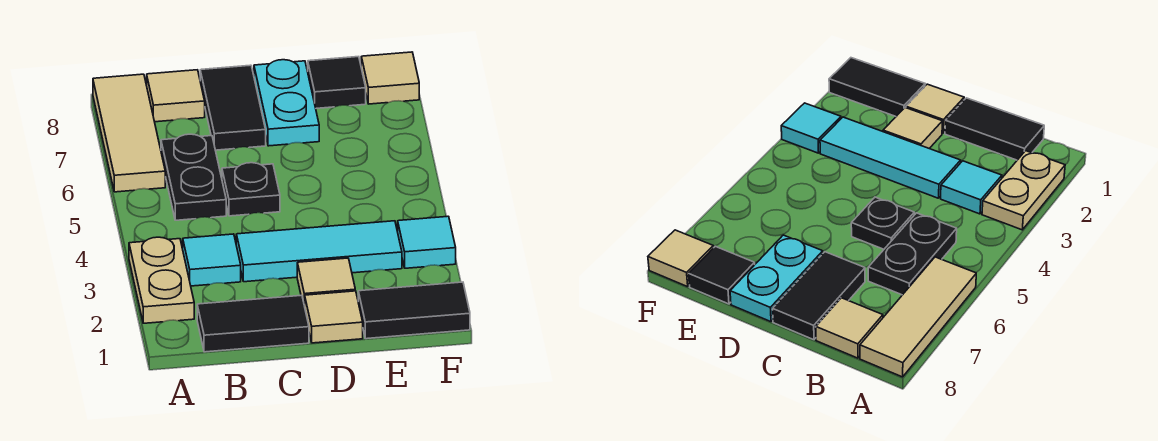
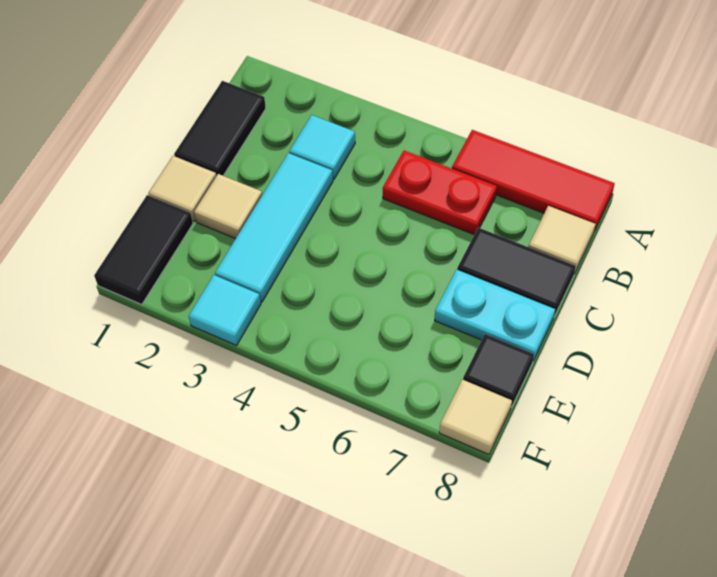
tan plate A2:A3 level 1 -> none
tan tile A6:A8 level 1 -> red tile A6:A8 level 1
black plate B5:B6 level 1 -> red plate B5:B6 level 1
black plate C5 level 1 -> none

